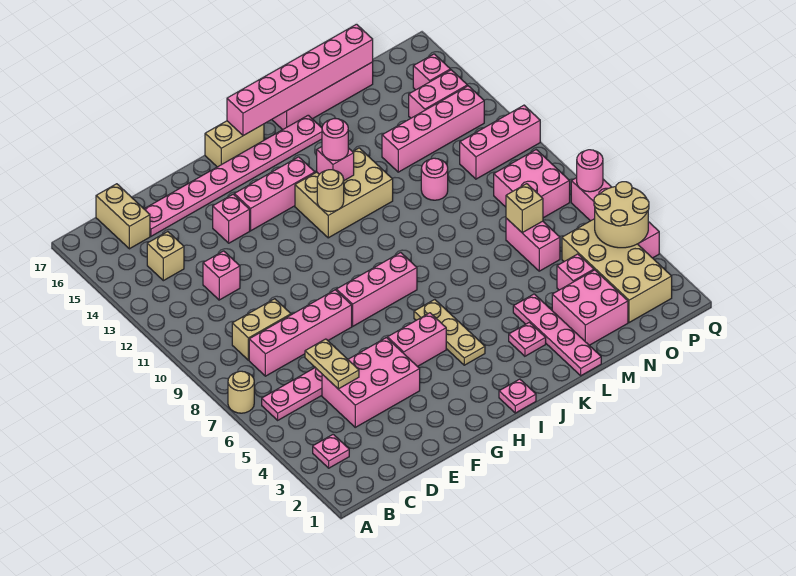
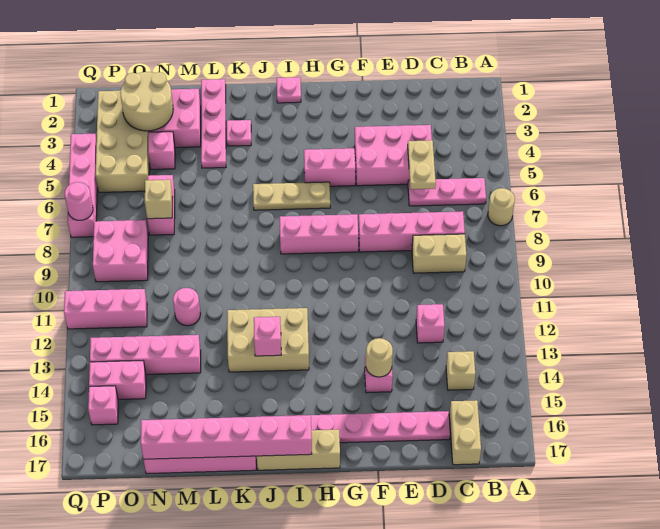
pink plate B3 level 1 -> none
pink brick G14:I14 level 1 -> none
tan brick H17:I17 level 1 -> tan brick H17:J17 level 1
tan plate I4:I6 level 1 -> tan plate H6:J6 level 1
tan round brick I12 level 2 -> tan round brick F14 level 2
pink round brick J13 level 3 -> none
tan round brick P4:Q5 level 2 -> tan round brick N2:O3 level 2

